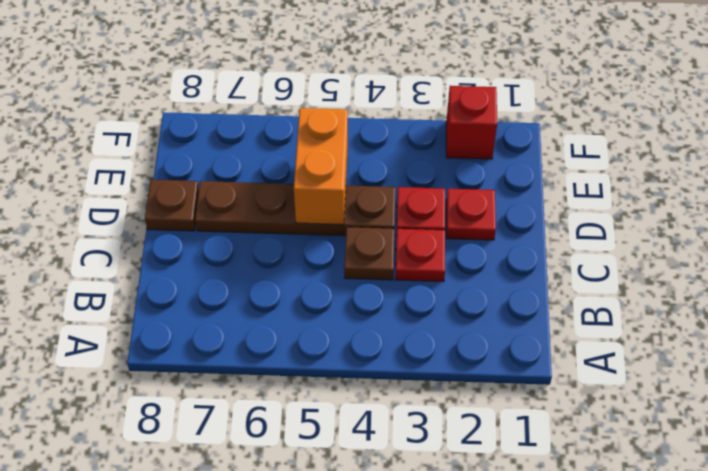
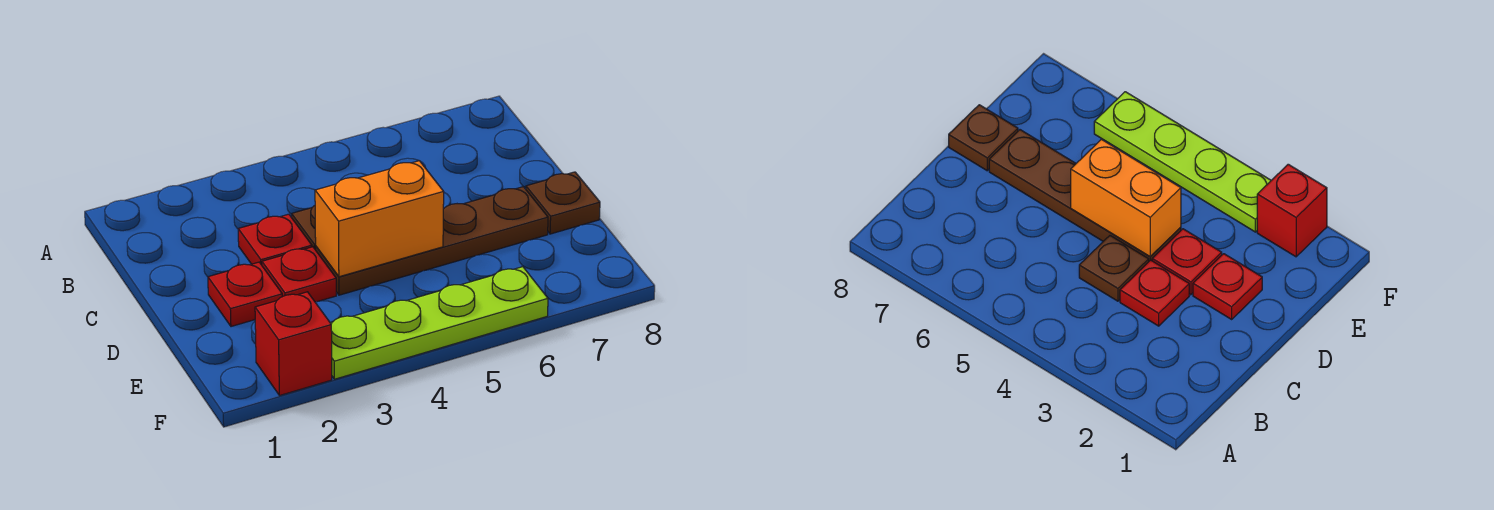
orange brick D5:E5 level 2 -> orange brick D4:D5 level 2
none -> lime plate F3:F6 level 1

